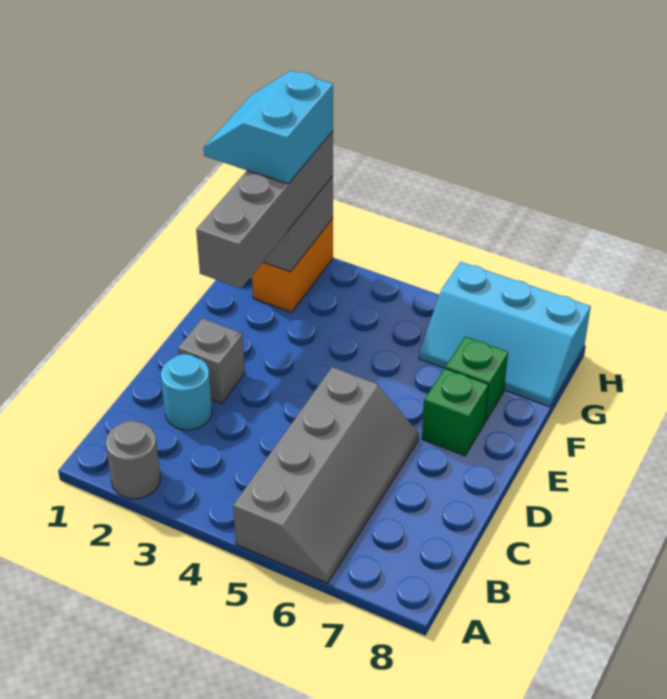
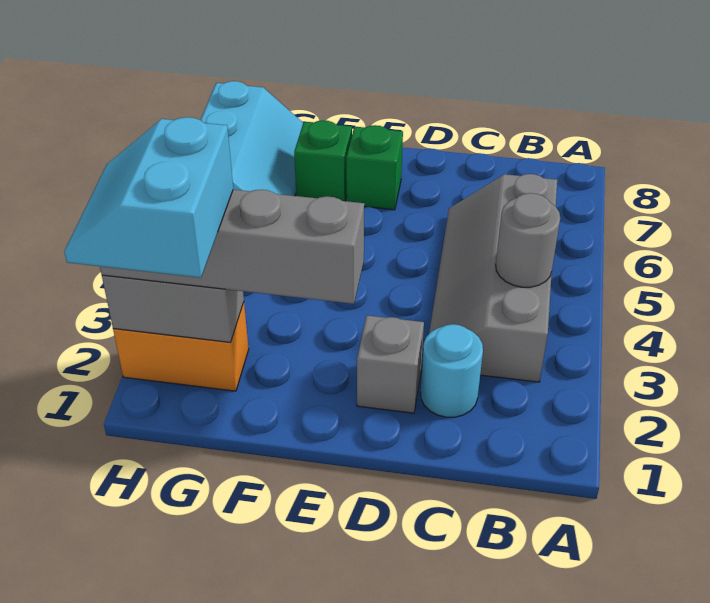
grey round brick A2 level 1 -> grey round brick B4 level 2
grey slope A5:D6 level 1 top 5 -> grey slope B3:C6 level 1 top B
cyan slope G1:H2 level 4 top 2 -> cyan slope G1:H2 level 4 top G

